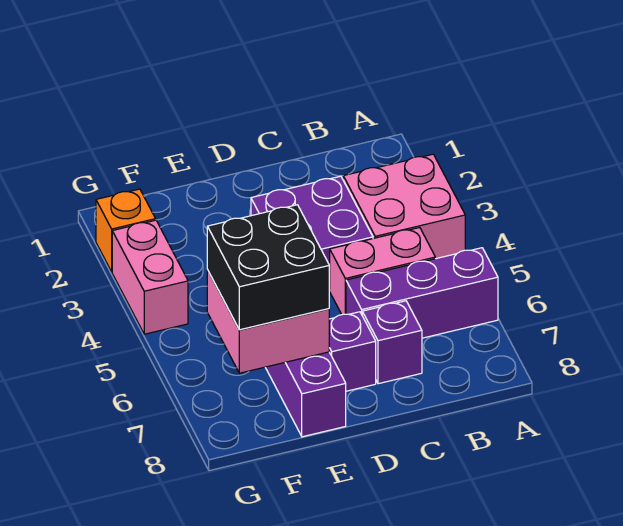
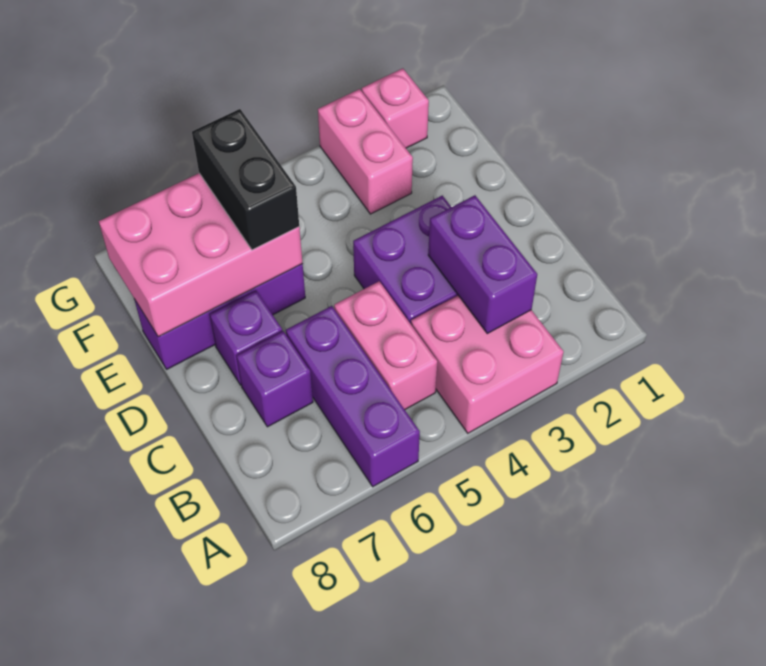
none -> purple brick B3:C3 level 2
pink brick E6:F7 level 2 -> pink brick E6:F8 level 2
black brick E6:F7 level 3 -> black brick E6:F6 level 3
orange brick G2 level 1 -> pink brick G2 level 1
pink brick G3:G4 level 1 -> pink brick F3:G3 level 1

